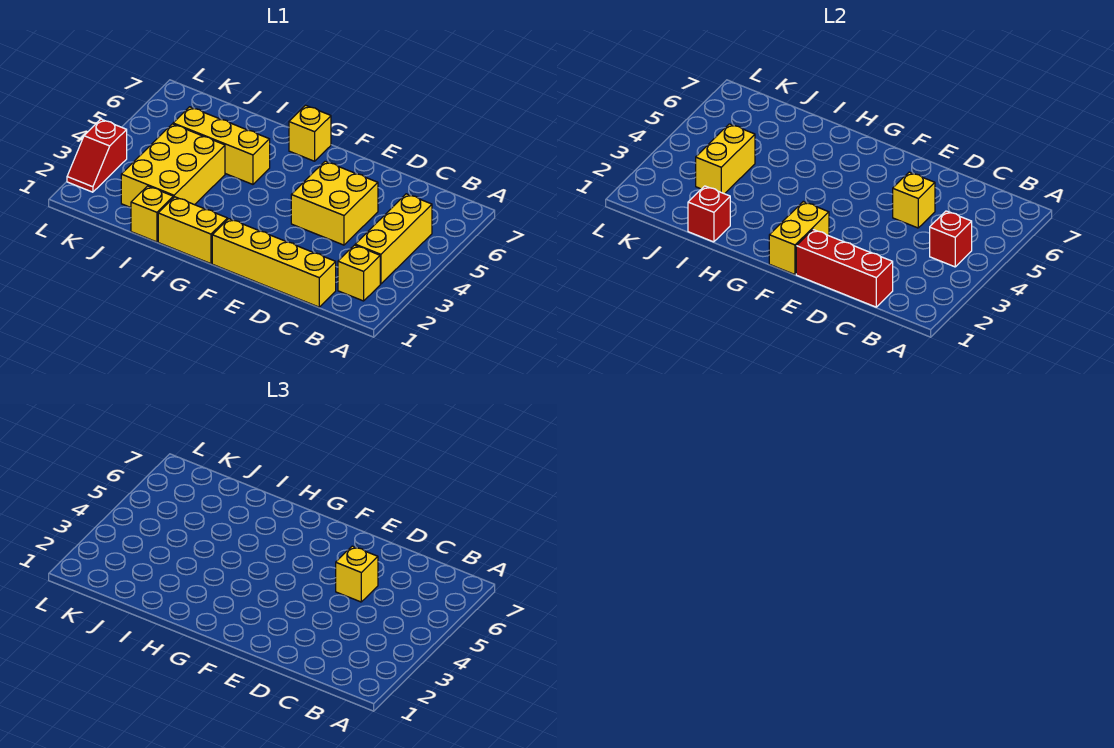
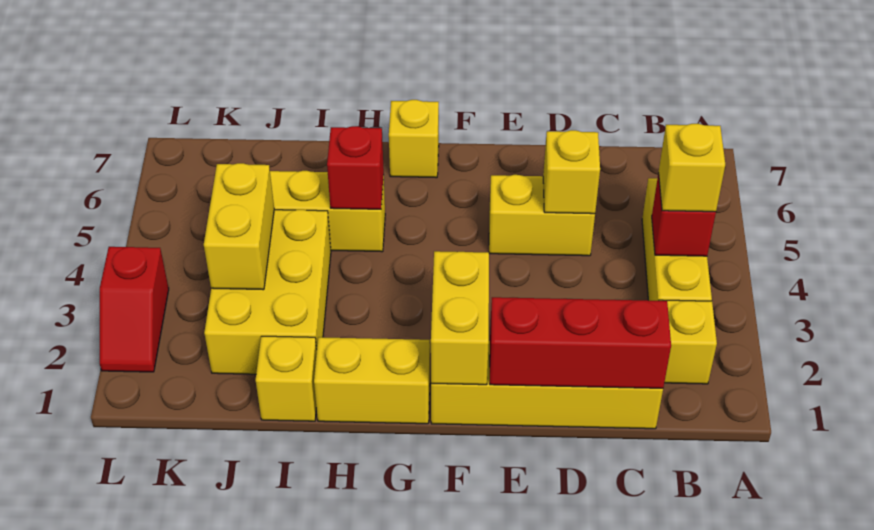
yellow brick D4:E5 level 1 -> yellow brick D5:E5 level 1
yellow brick D5 level 3 -> yellow brick B4 level 3
red brick I1 level 2 -> red brick H5 level 2

